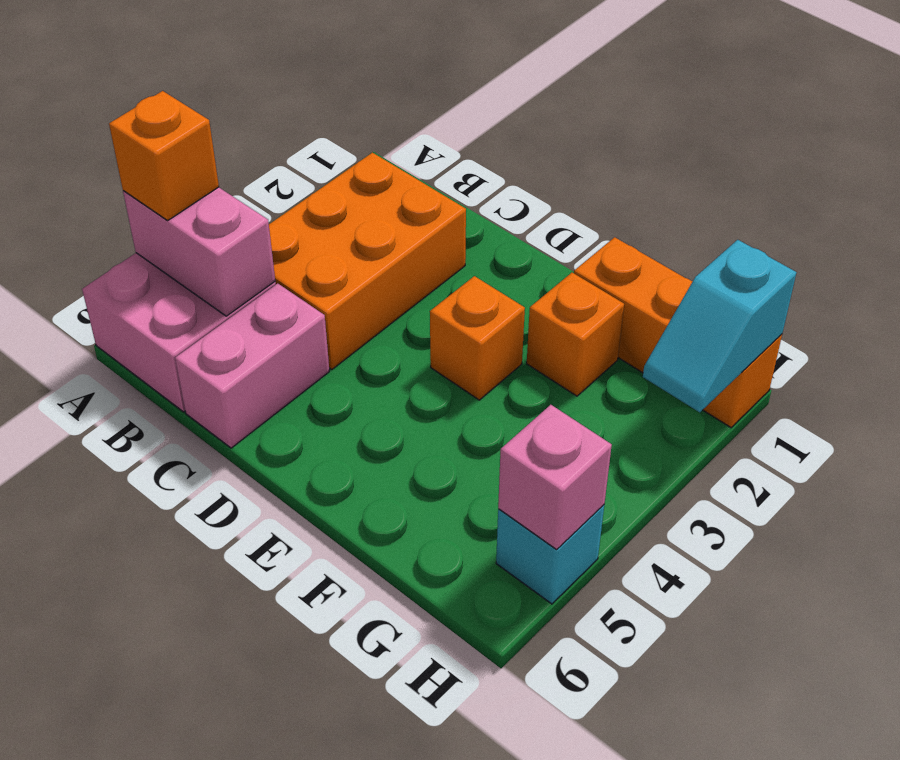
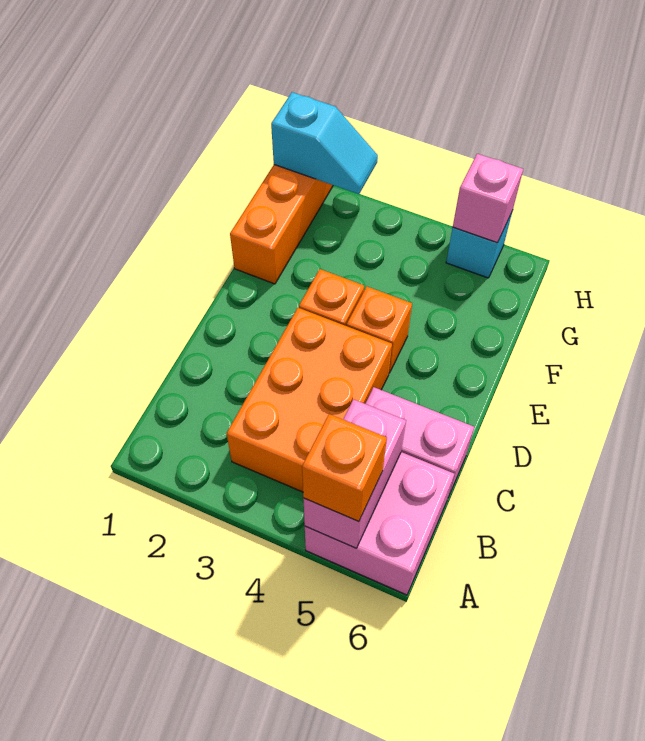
orange brick B2:C4 level 1 -> orange brick B3:D4 level 1
orange brick F2 level 1 -> orange brick E4 level 1

